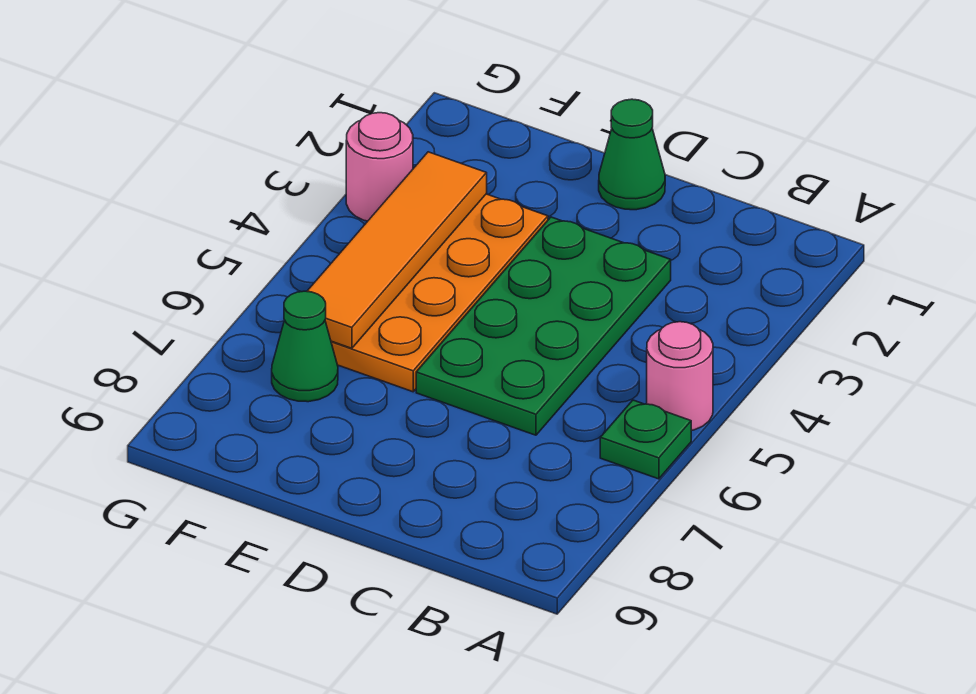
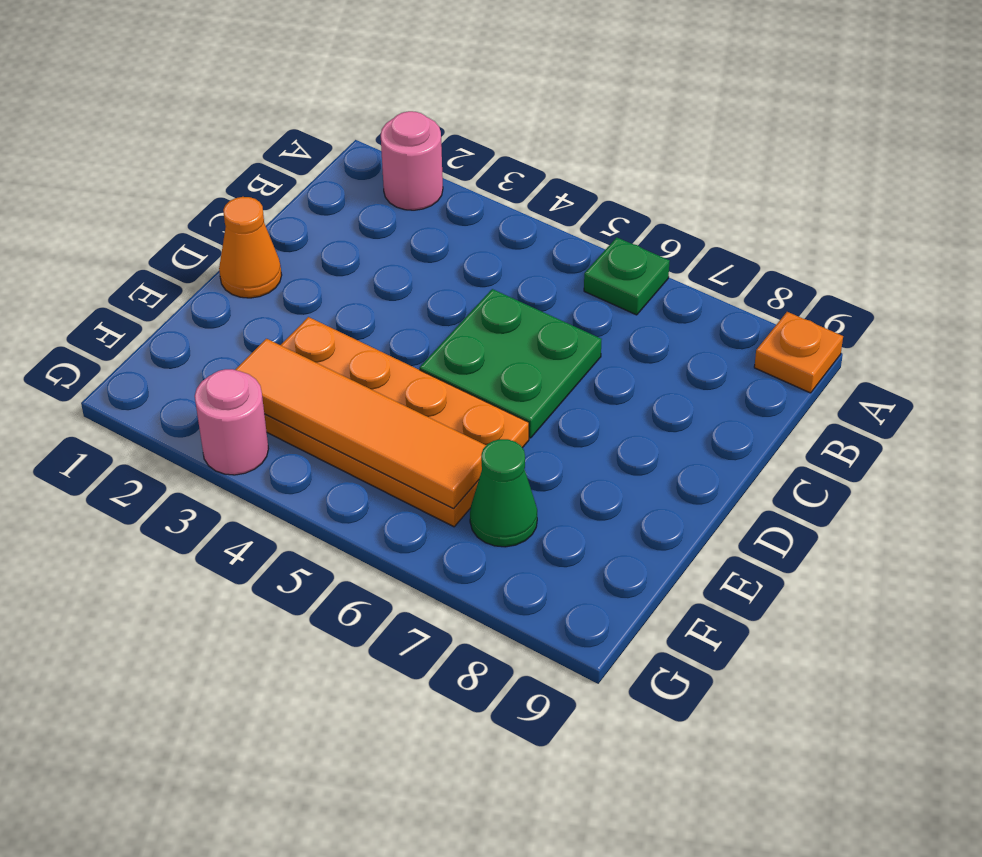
pink round brick A5 level 1 -> pink round brick A2 level 1
none -> orange plate A9 level 1
green plate C3:D6 level 1 -> green plate C5:D6 level 1
green cone D1 level 1 -> orange cone D1 level 1

